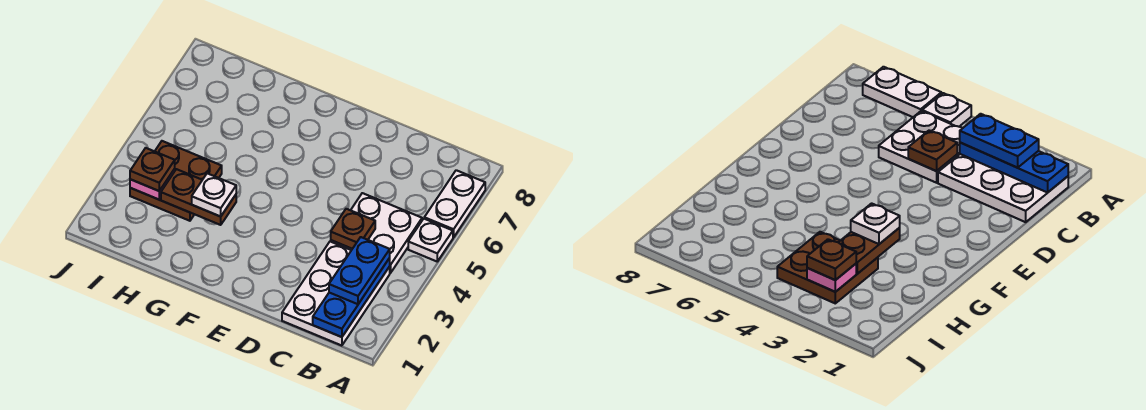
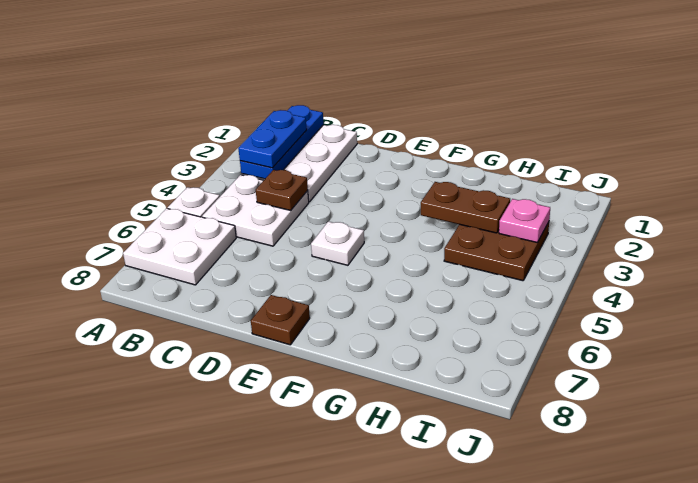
white plate A6:A7 level 1 -> white plate A6:B7 level 1
white plate G3 level 3 -> white plate E5 level 1
brown plate I3 level 3 -> brown plate E8 level 1

